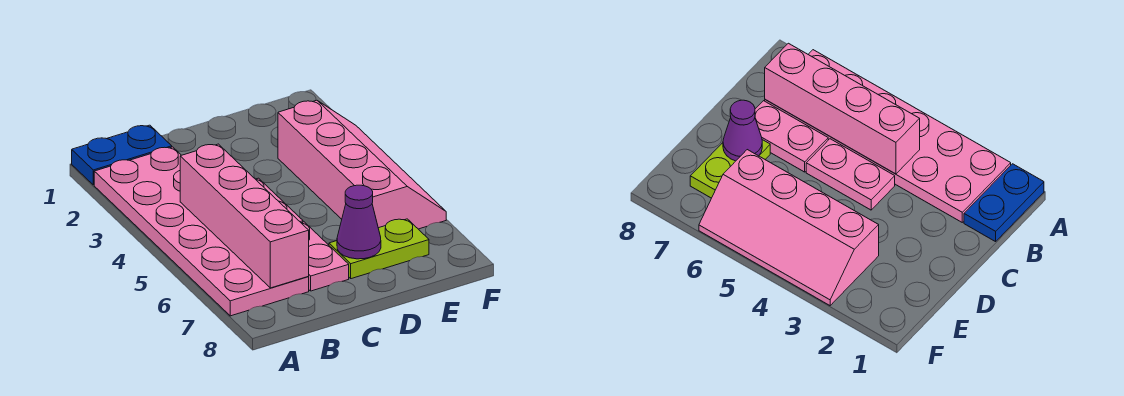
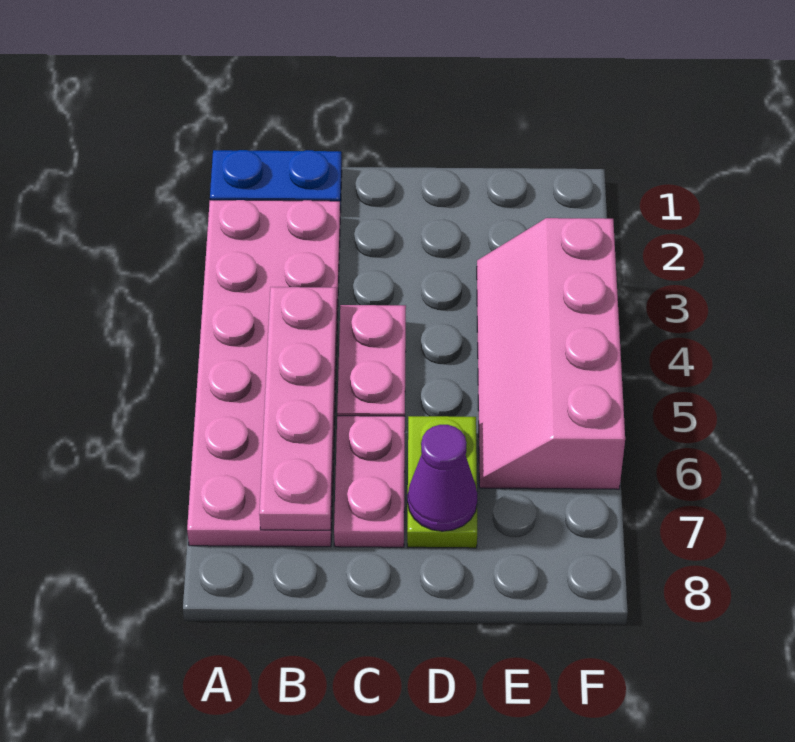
pink brick B4:B7 level 2 -> pink plate B4:B7 level 2
lime plate D7:E7 level 1 -> lime plate D6:D7 level 1
pink slope E3:F6 level 1 top E -> pink slope E3:F6 level 1 top F

